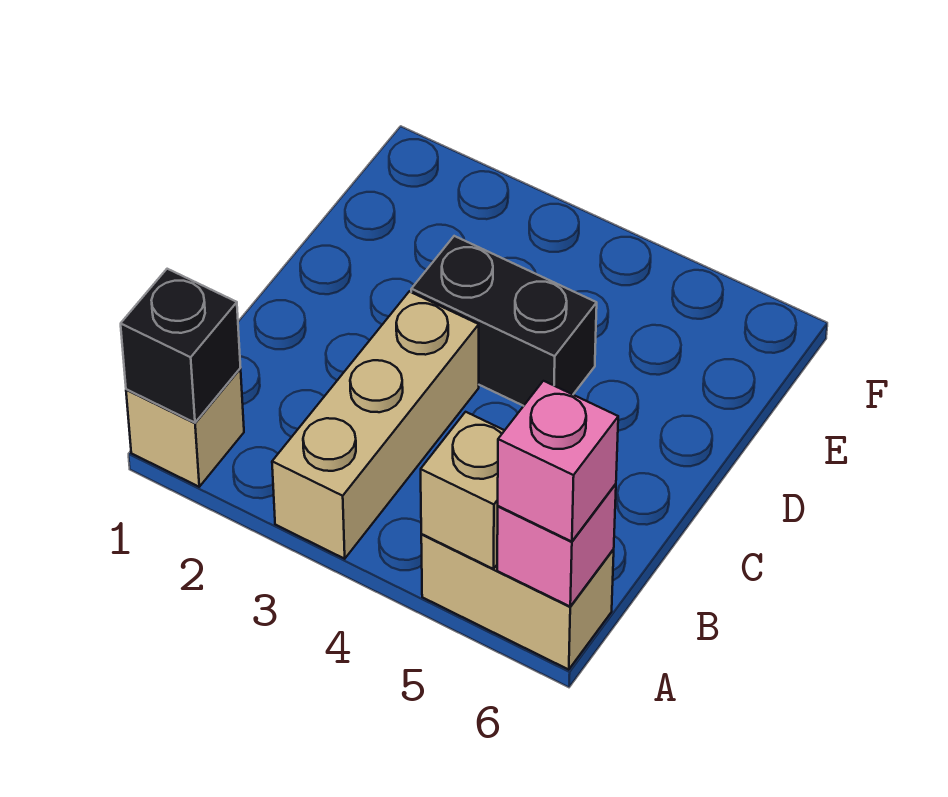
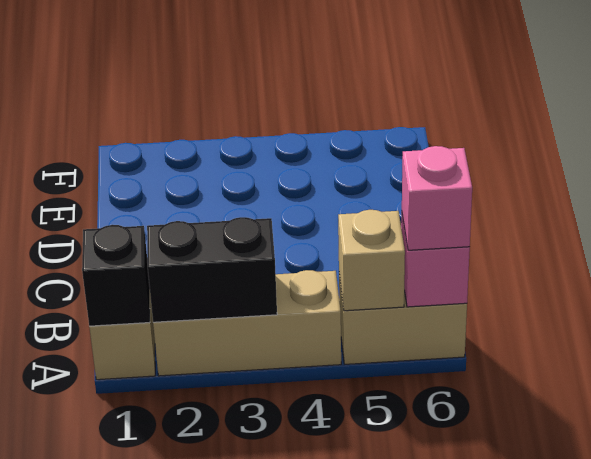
tan brick A3:C3 level 1 -> tan brick A2:A4 level 1
black brick D3:D4 level 1 -> black brick A2:A3 level 2

